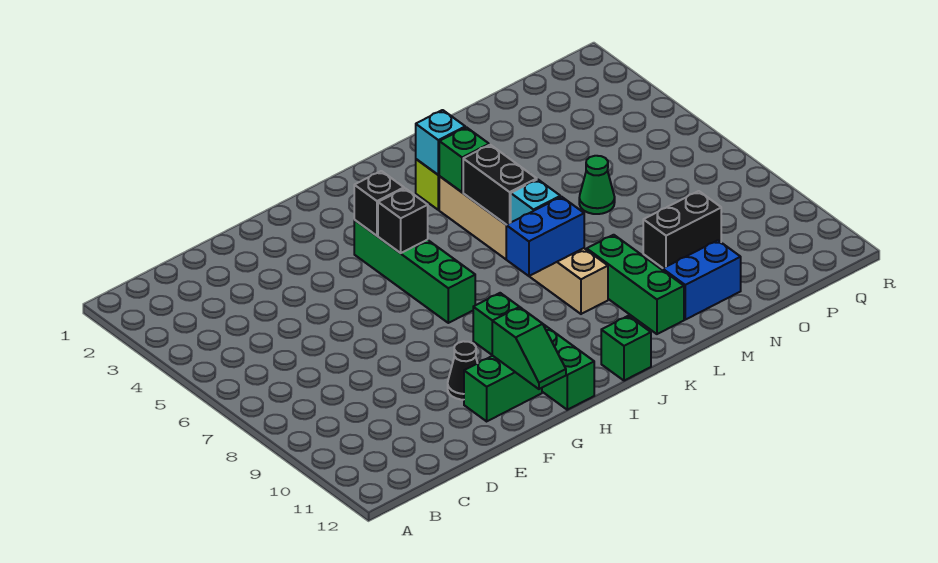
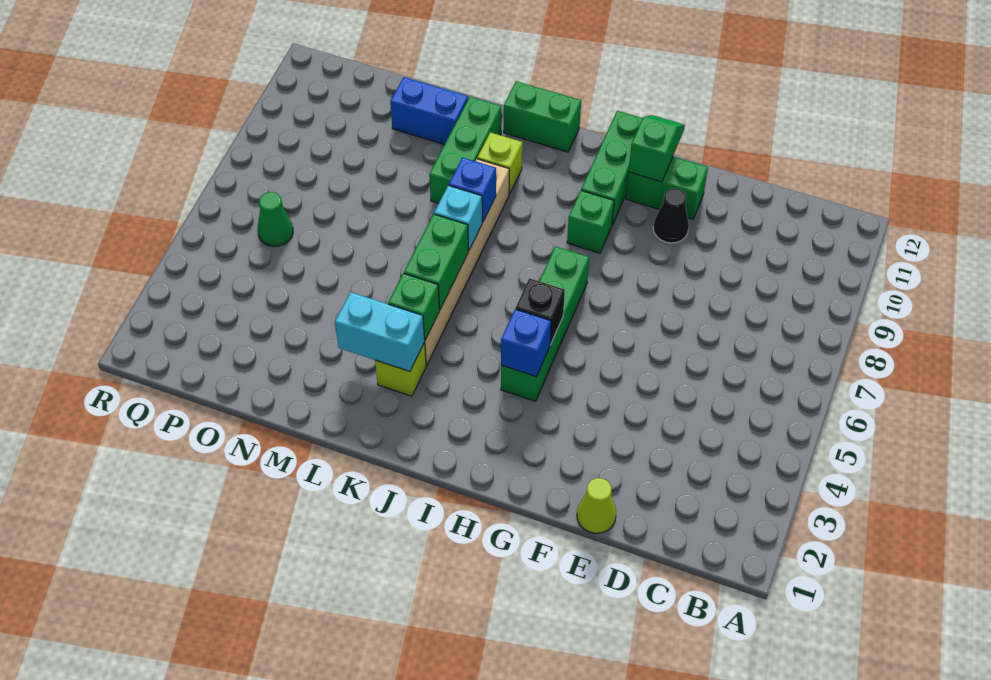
none -> lime cone E1 level 1
black brick H4 level 2 -> blue brick H4 level 2
blue brick J8:K8 level 2 -> blue brick K8 level 2
green brick J12 level 1 -> green brick J12:K12 level 1
cyan brick K3 level 2 -> cyan brick K3:L3 level 2
black brick K5:K6 level 2 -> green brick K5:K6 level 2
none -> lime brick K10 level 1
green cone N6 level 1 -> green cone P6 level 1
black brick N9:O9 level 1 -> none

